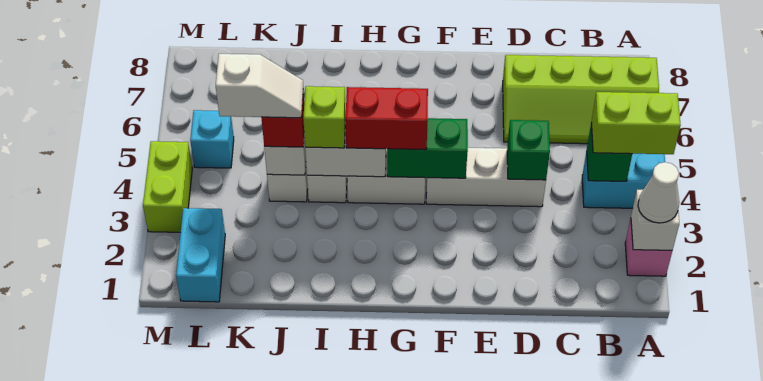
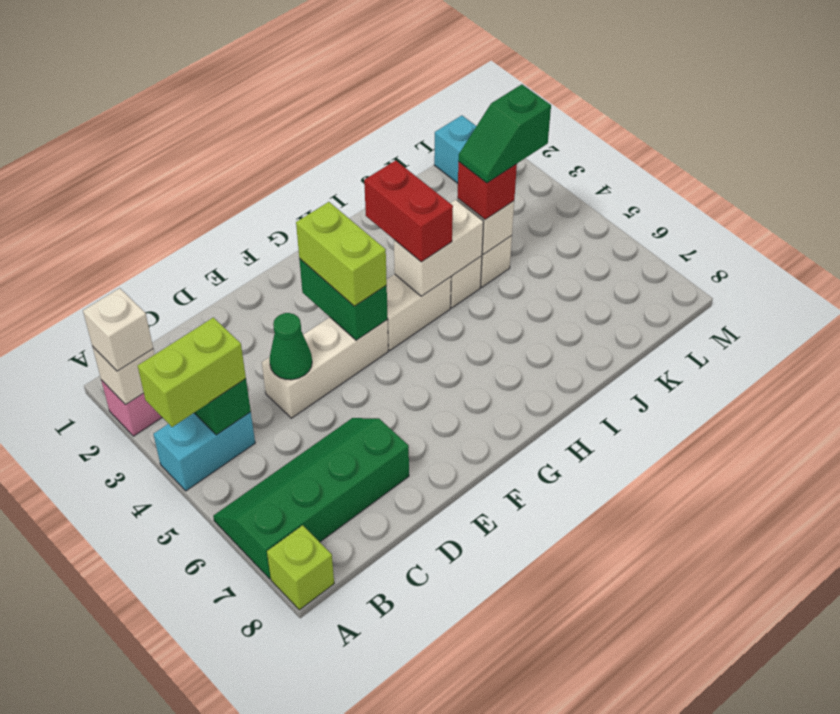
white cone A2 level 3 -> white brick A2 level 3
lime slope A6:D7 level 1 top 7 -> green slope A6:D7 level 1 top 7
green brick D4 level 2 -> green cone D4 level 2
green brick F4:G4 level 2 -> green brick F3:F4 level 2
red brick G4:H4 level 3 -> red brick H3:H4 level 3
lime brick I4 level 3 -> lime brick A8 level 1
white slope J4:K4 level 4 top K -> green slope J4:K4 level 4 top K
cyan brick L5 level 1 -> none
lime brick M3:M4 level 1 -> lime brick F3:F4 level 3

